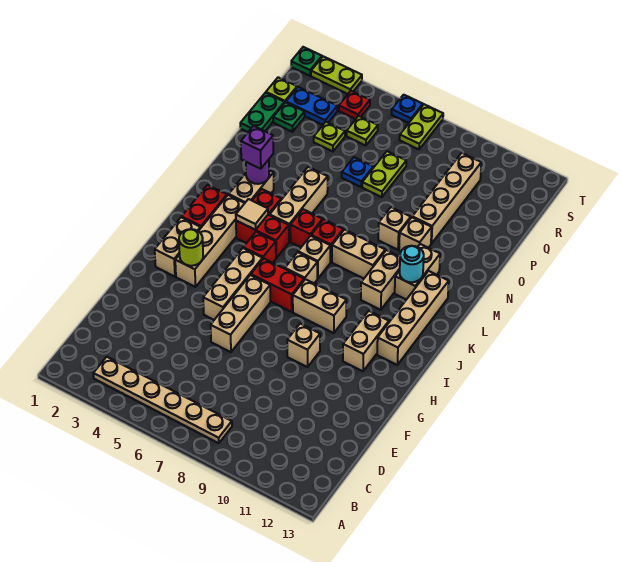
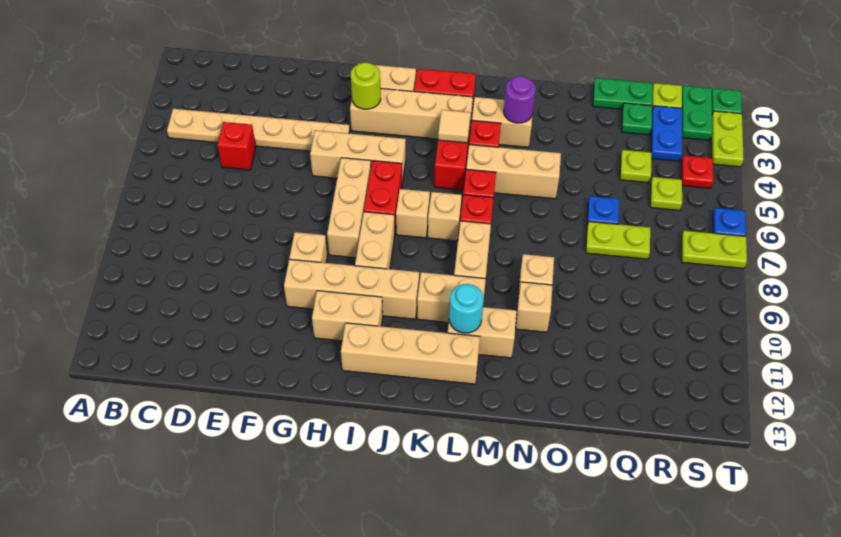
tan plate B3:B8 level 1 -> tan plate B4:G4 level 1
tan brick F6:H6 level 1 -> tan brick H6:H8 level 1
red brick J5 level 1 -> red brick D5 level 1
purple brick M3 level 3 -> none
tan brick O10:R10 level 1 -> tan brick G10:J10 level 1
none -> green plate S1:S2 level 1

